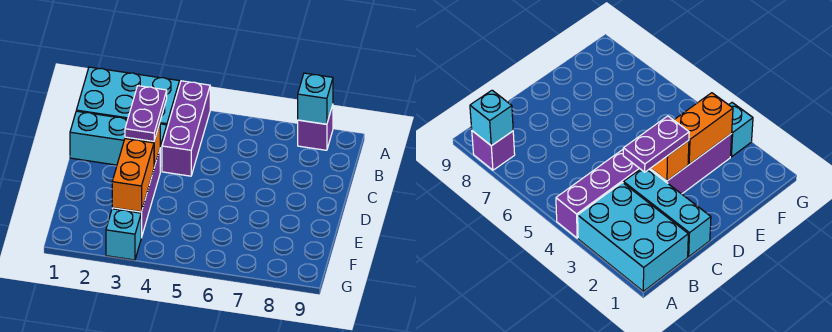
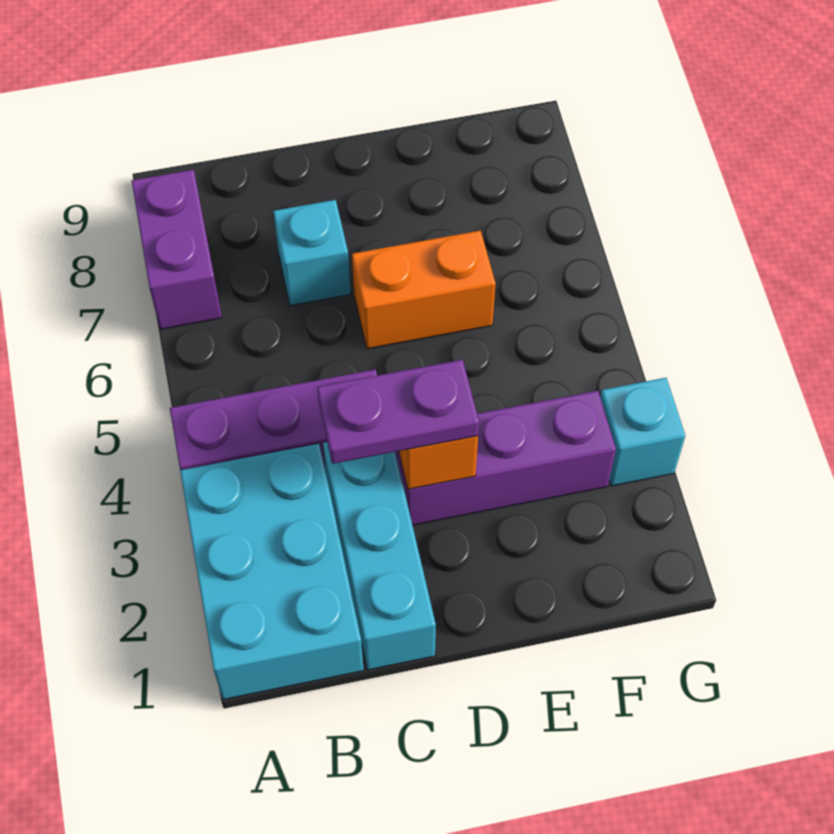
purple brick A8 level 1 -> purple brick A7:A8 level 1
cyan brick A8 level 2 -> cyan brick C7 level 1
orange brick E3:F3 level 2 -> orange brick D6:E6 level 1

